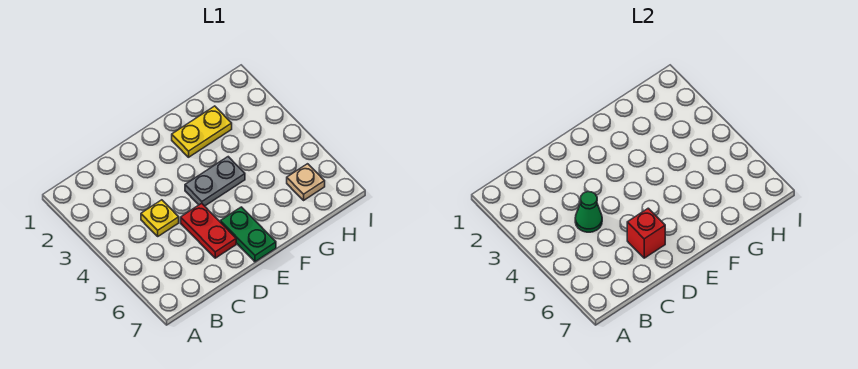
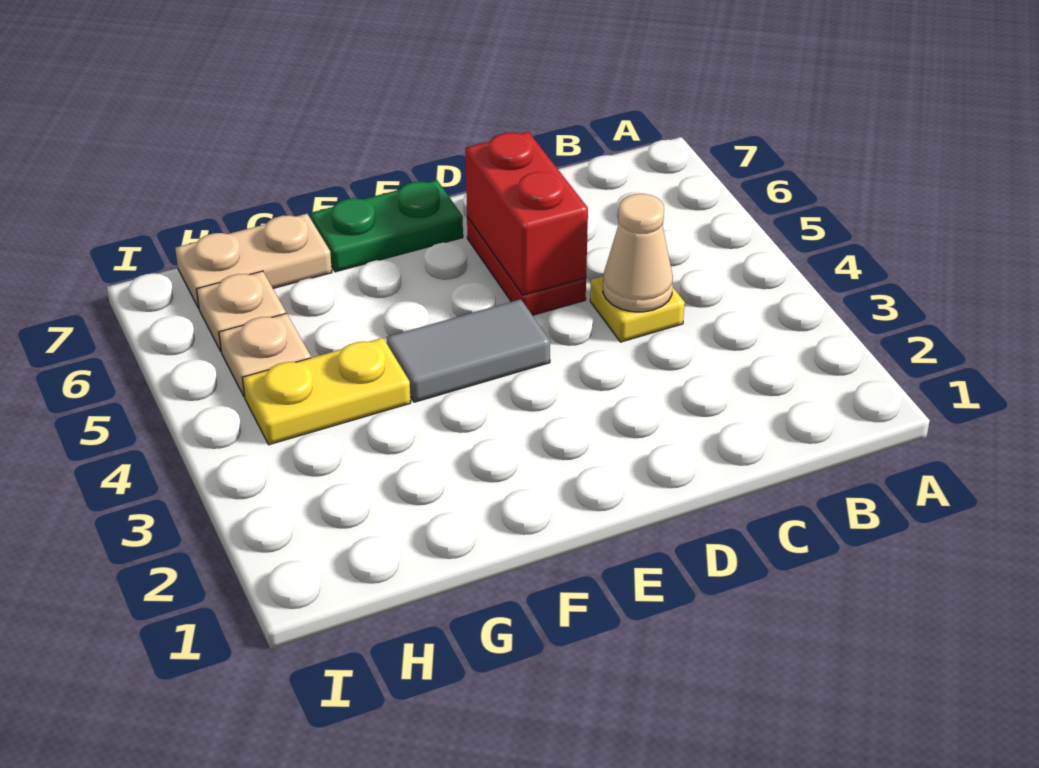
green cone C4 level 2 -> tan cone C4 level 2
red brick D6 level 2 -> red brick D5:D6 level 2
grey plate E4:F4 level 1 -> grey tile E4:F4 level 1
green plate E6:E7 level 1 -> green plate E7:F7 level 1
yellow plate F2:G2 level 1 -> yellow plate G4:H4 level 1
none -> tan plate G7:H7 level 1
none -> tan plate H5 level 1

